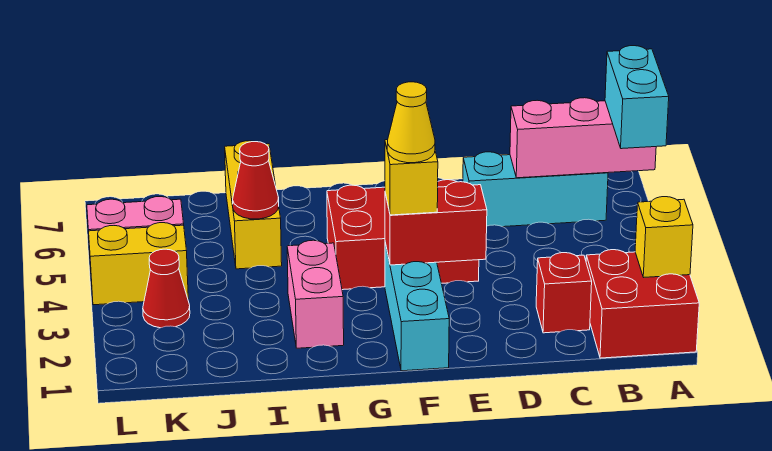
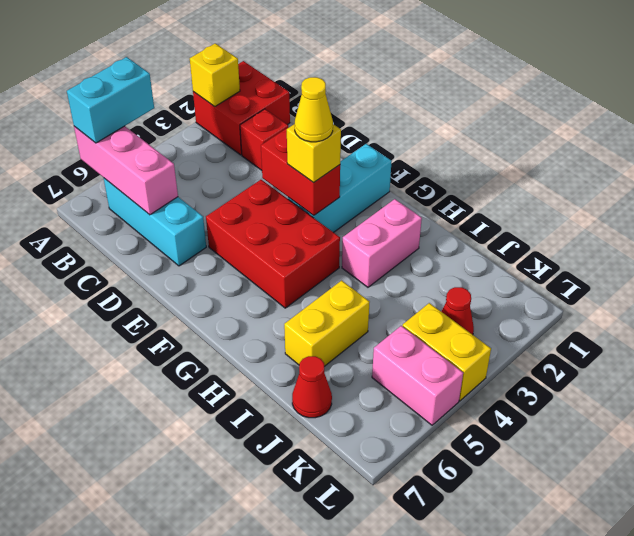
yellow brick I5:I7 level 1 -> yellow brick I5:I6 level 1
red cone I5 level 2 -> red cone J7 level 1

